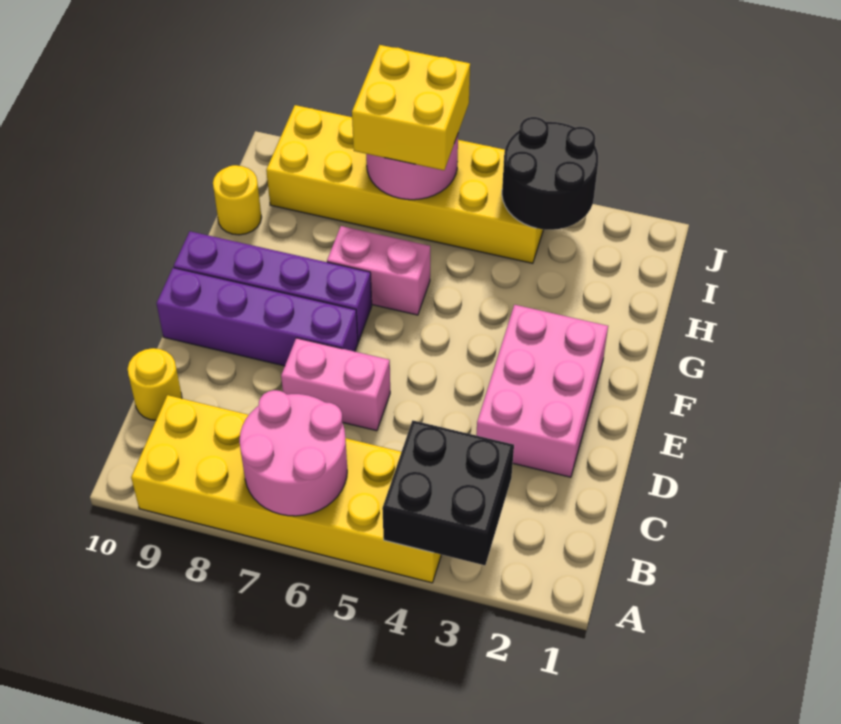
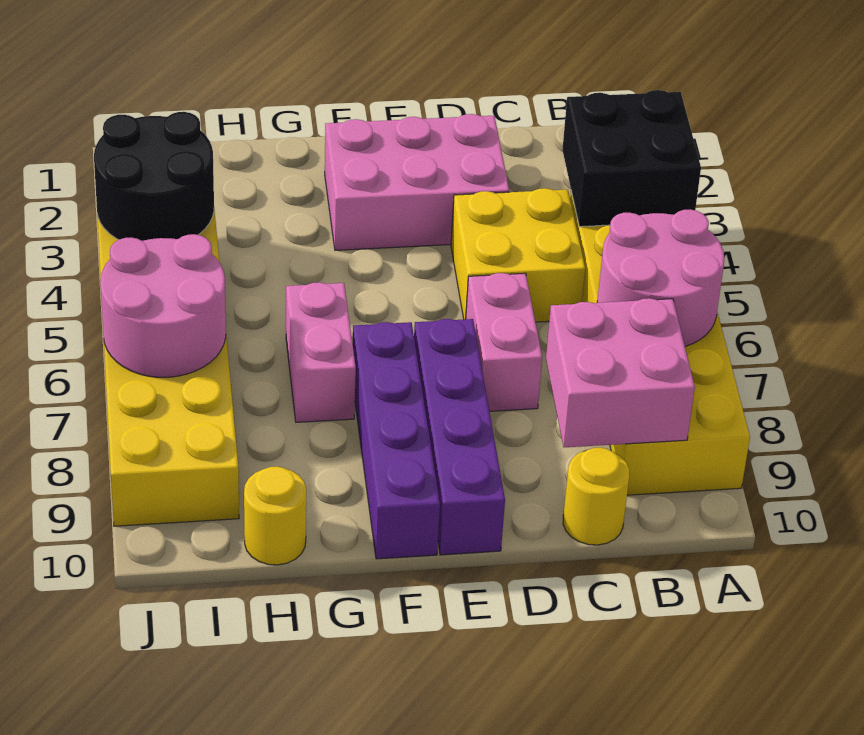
none -> pink brick B8:C9 level 2
yellow brick I6:J7 level 3 -> yellow brick C4:D5 level 1

